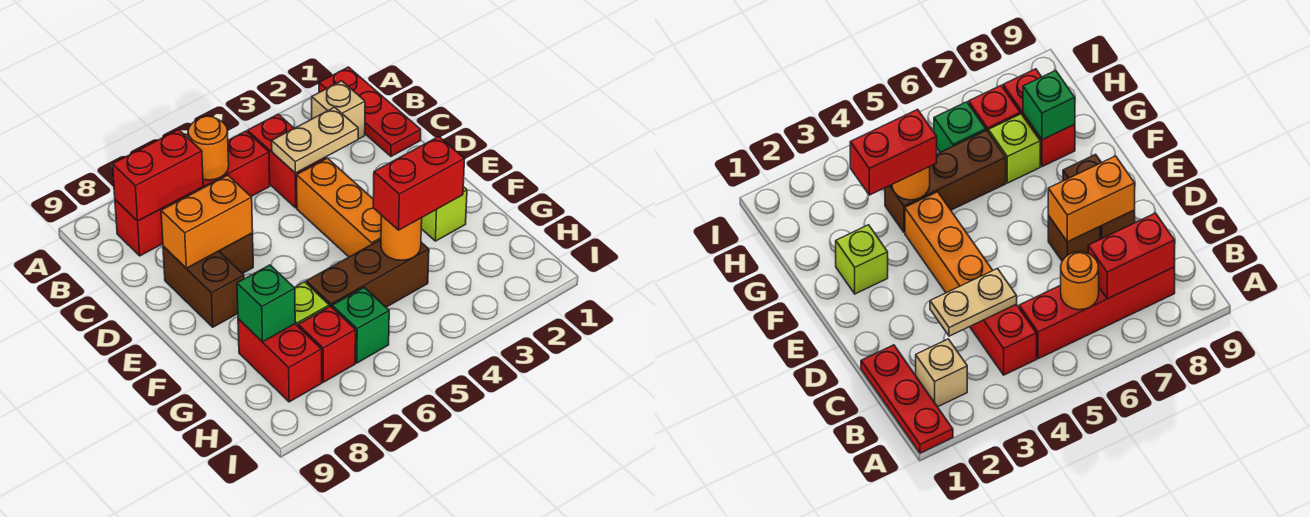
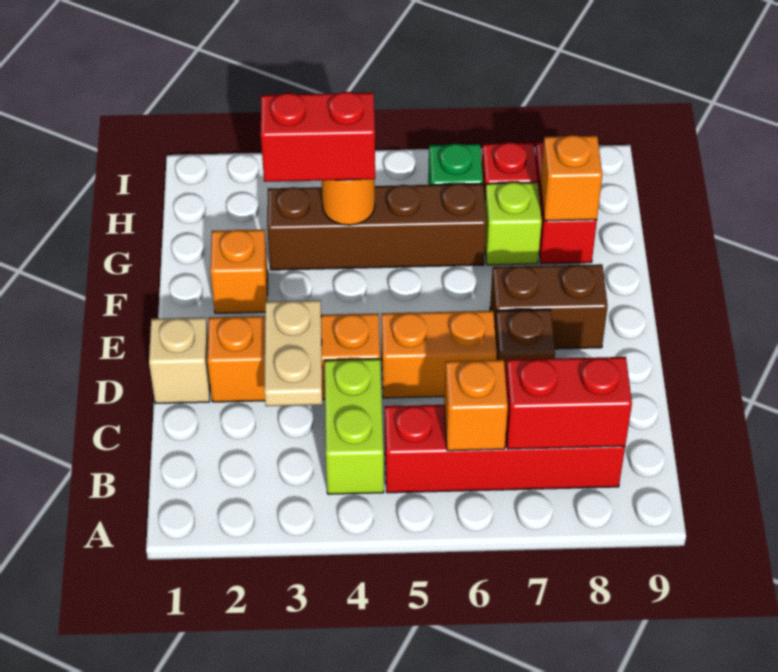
red plate A1:C1 level 1 -> none
tan brick B2 level 1 -> tan brick D1 level 1
red brick B4:C4 level 1 -> lime brick B4:C4 level 1
orange round brick B6 level 2 -> orange brick B6 level 2
tan plate C3:C4 level 2 -> tan plate C3:D3 level 2
orange brick D4:F4 level 1 -> orange brick D2:D4 level 1
orange brick D7:D8 level 2 -> orange brick D5:D6 level 1
brown brick D8:E8 level 1 -> brown brick E7:E8 level 1
lime brick F2 level 1 -> orange brick F2 level 1
brown brick G4:G6 level 1 -> brown brick G3:G6 level 1
green brick G8 level 2 -> orange brick G8 level 2

